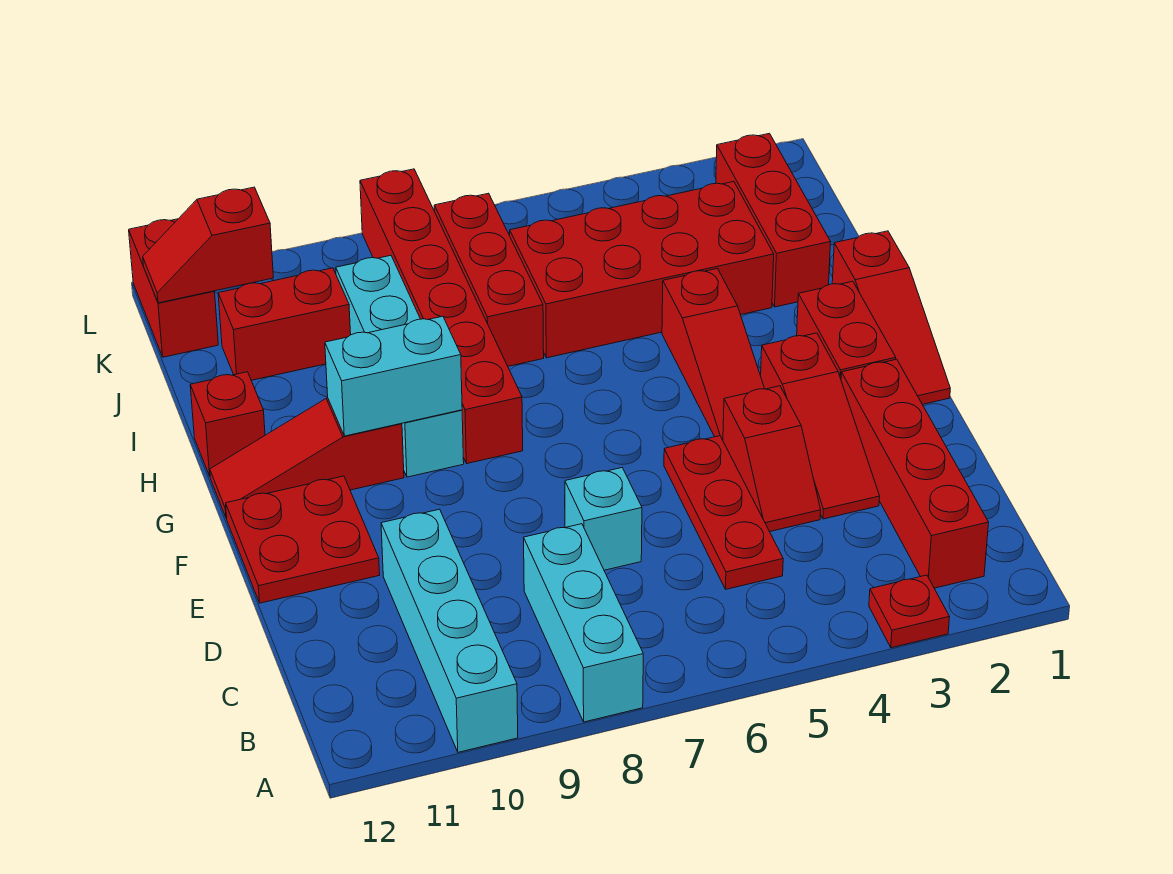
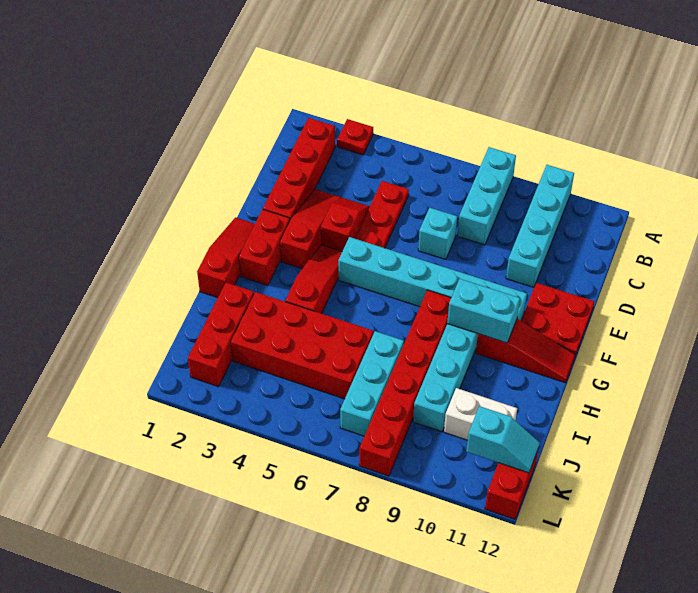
none -> cyan brick F5:F10 level 1
red brick H12 level 1 -> none
red brick I7:K7 level 1 -> cyan brick I7:K7 level 1
red brick J10:J11 level 1 -> white brick J10:J11 level 1
red slope K11:K12 level 2 top 11 -> cyan slope K11:K12 level 2 top 11

